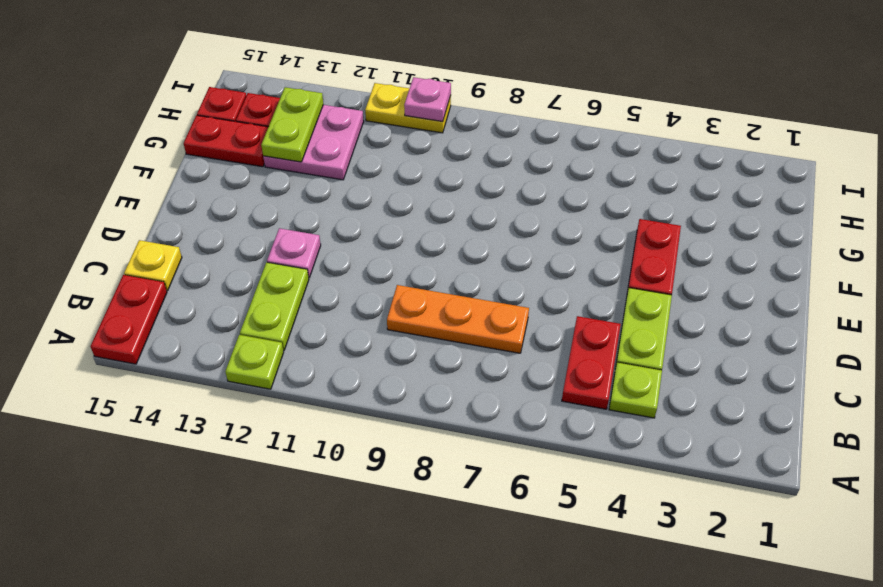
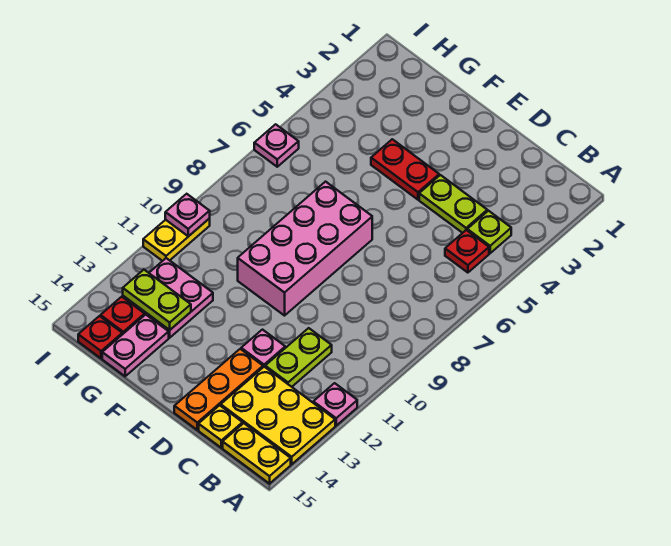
lime plate A12 level 1 -> pink plate A12 level 1
none -> yellow plate A13:C14 level 1
red plate A15:B15 level 1 -> yellow plate A15:B15 level 1
red plate B5:C5 level 1 -> red plate B5 level 1
lime plate B12:C12 level 1 -> lime plate C11:C12 level 1
orange plate C7:C9 level 1 -> orange plate D13:D15 level 1
none -> pink brick E7:F10 level 1
red plate G14:G15 level 1 -> pink plate G14:G15 level 1
none -> pink plate I6 level 1

